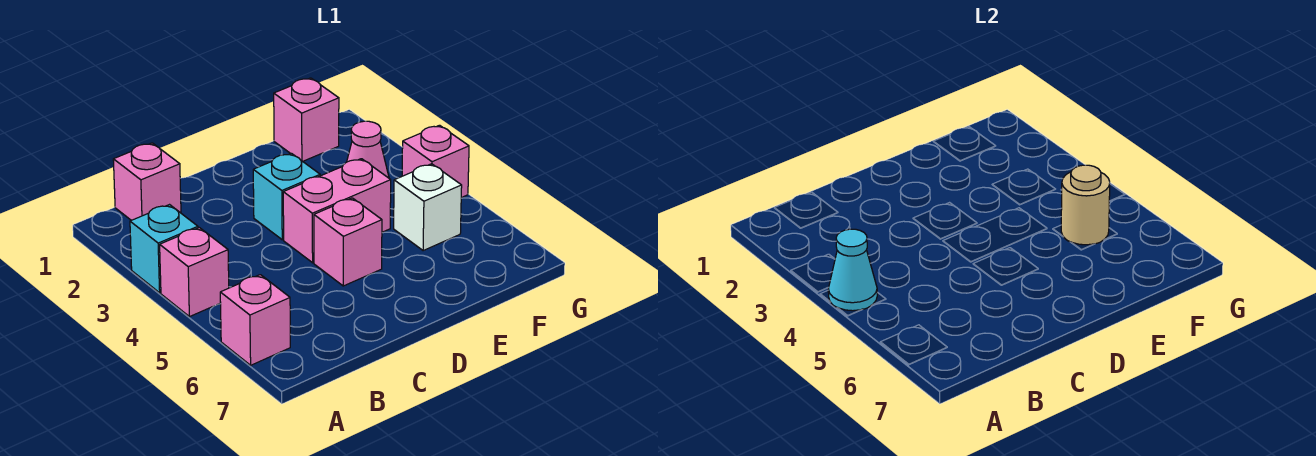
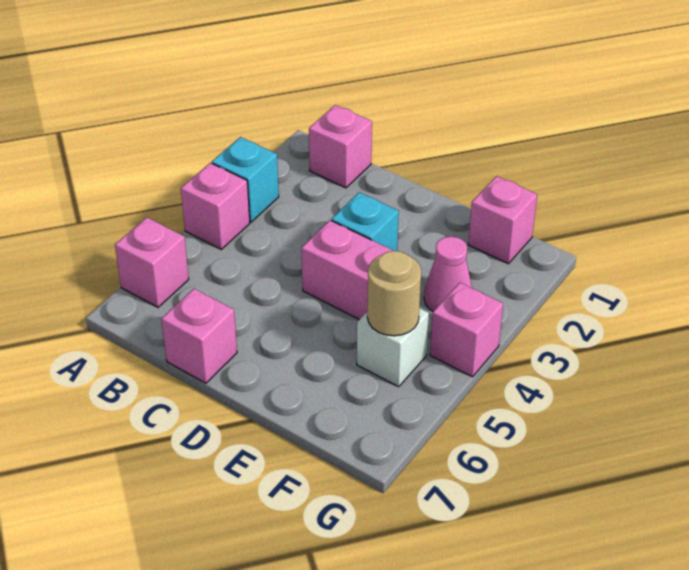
cyan cone A4 level 2 -> none
pink brick D5 level 1 -> pink brick C7 level 1

